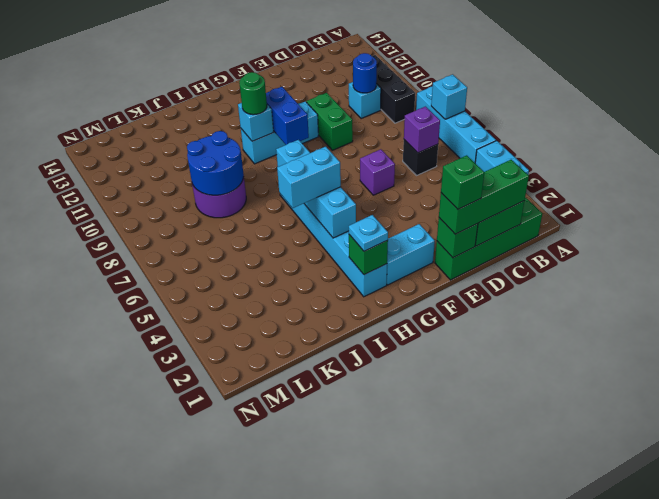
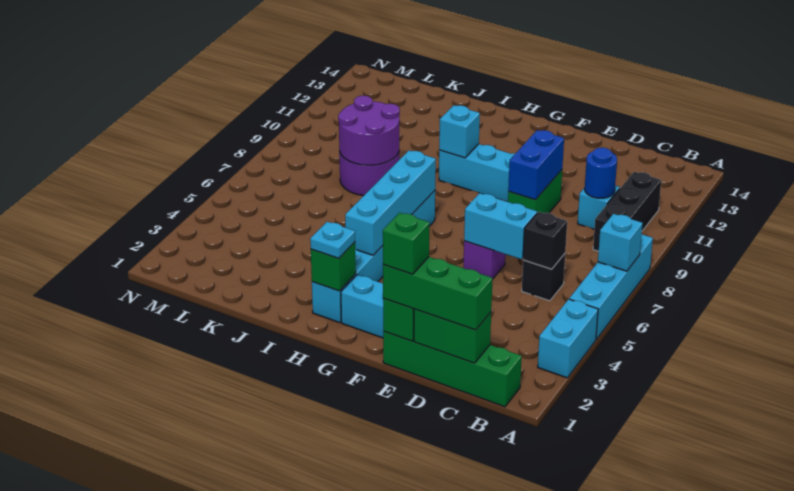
purple brick C6 level 2 -> black brick C6 level 2
blue brick G9:G10 level 2 -> blue brick E9:E10 level 2
cyan brick H5:I5 level 3 -> cyan brick D6:E6 level 2
green round brick H10 level 3 -> none
blue round brick J8:K9 level 2 -> purple round brick J8:K9 level 2

